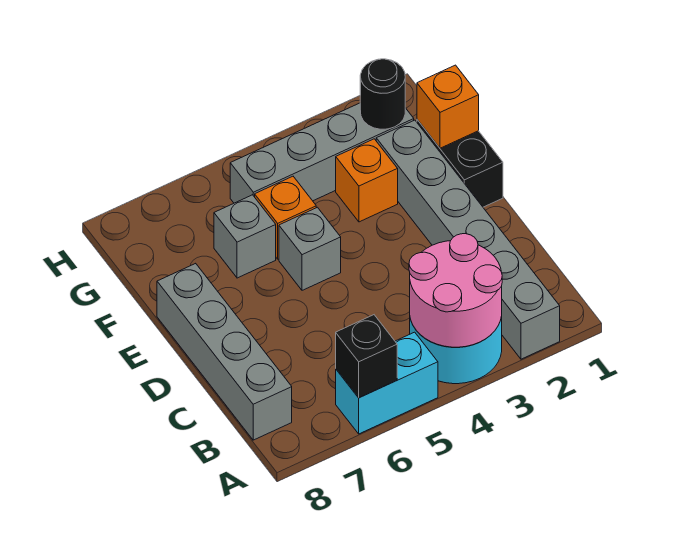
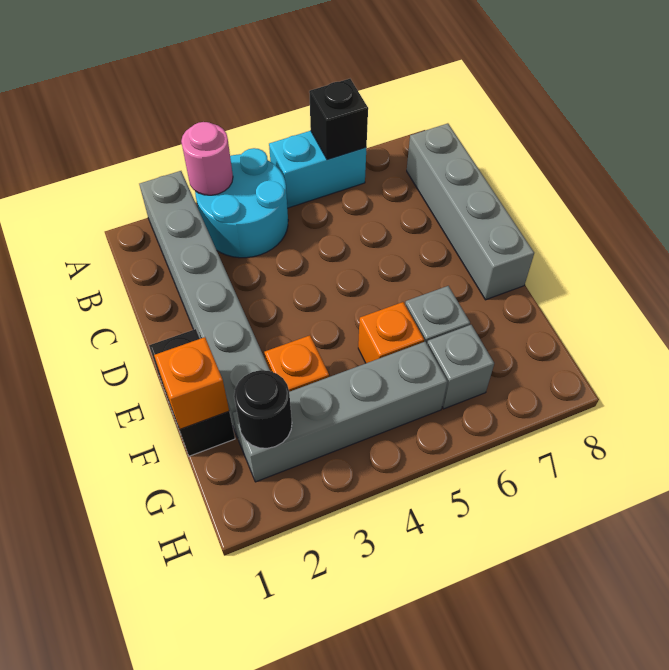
pink round brick A3:B4 level 2 -> pink round brick A3 level 2
grey brick E5 level 1 -> grey brick G6 level 1

